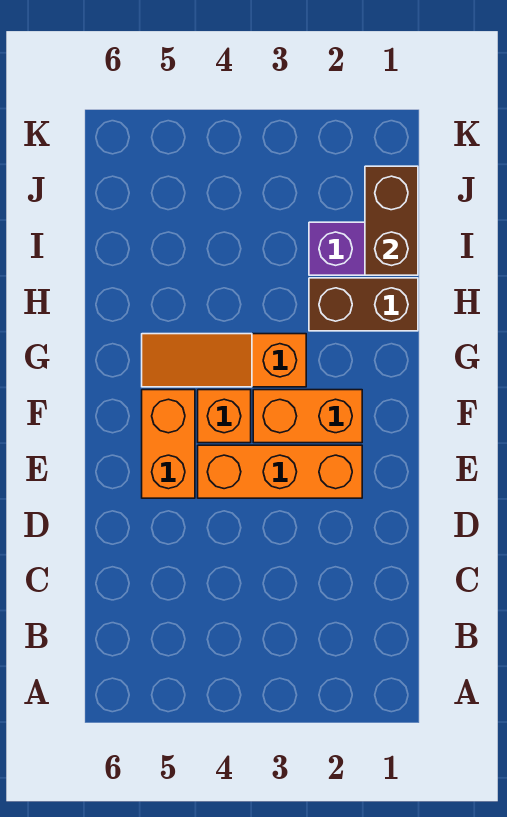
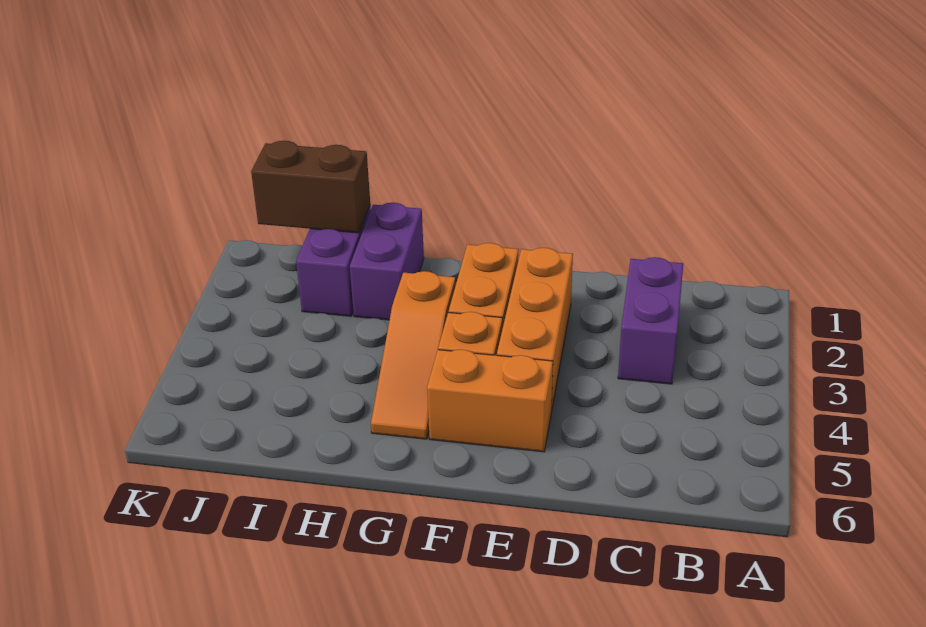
none -> purple brick C2:C3 level 1
brown brick H1:H2 level 1 -> purple brick H1:H2 level 1

